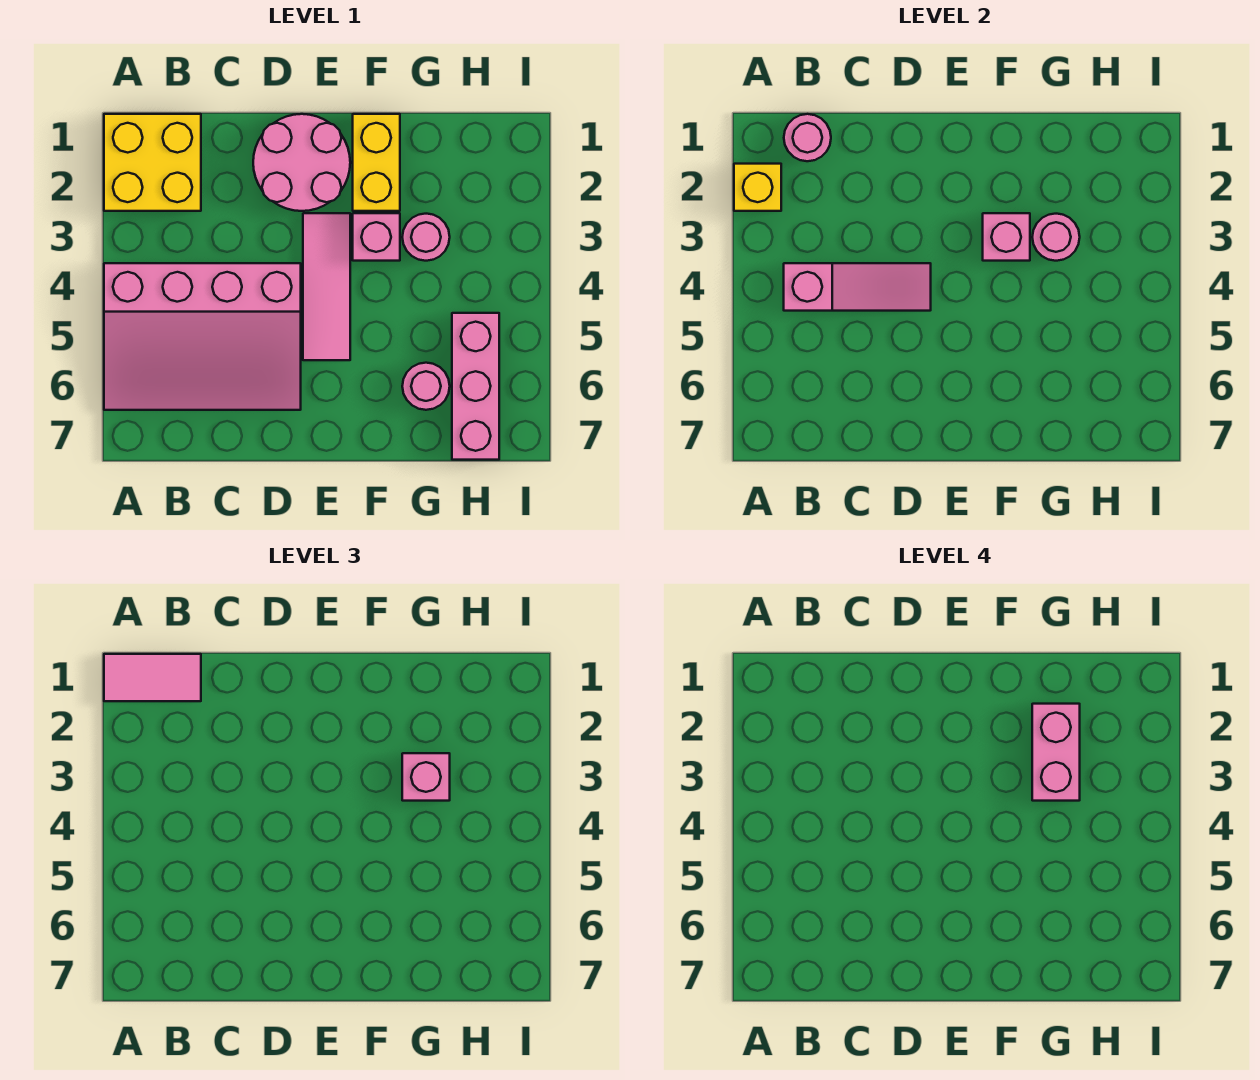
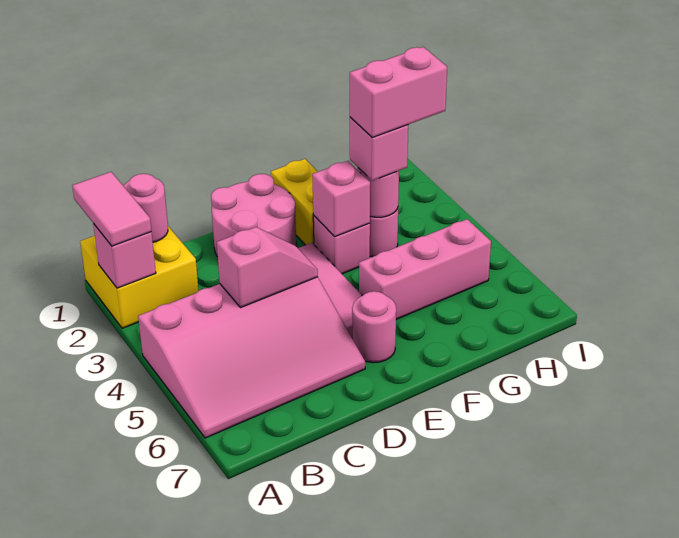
pink tile A1:B1 level 3 -> pink tile A1:A2 level 3
yellow brick A2 level 2 -> pink brick A2 level 2
pink slope B4:D4 level 2 top B -> pink slope C4:D4 level 2 top C
pink brick G2:G3 level 4 -> pink brick G3:H3 level 4
pink round brick G6 level 1 -> pink round brick E6 level 1
pink brick H5:H7 level 1 -> pink brick F5:H5 level 1

